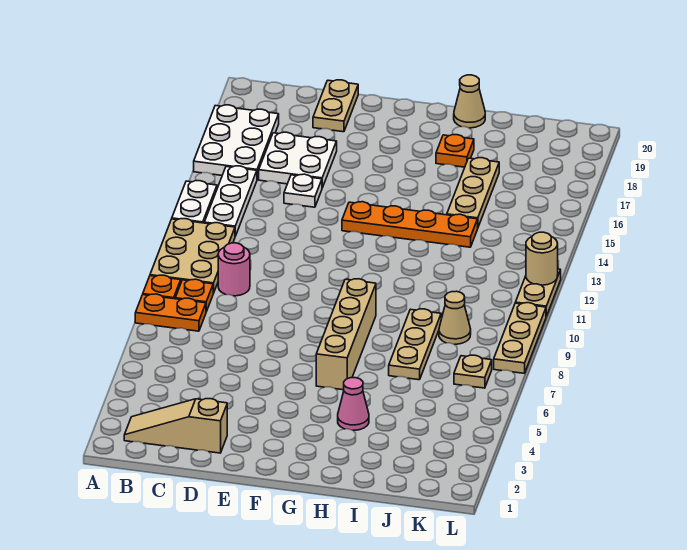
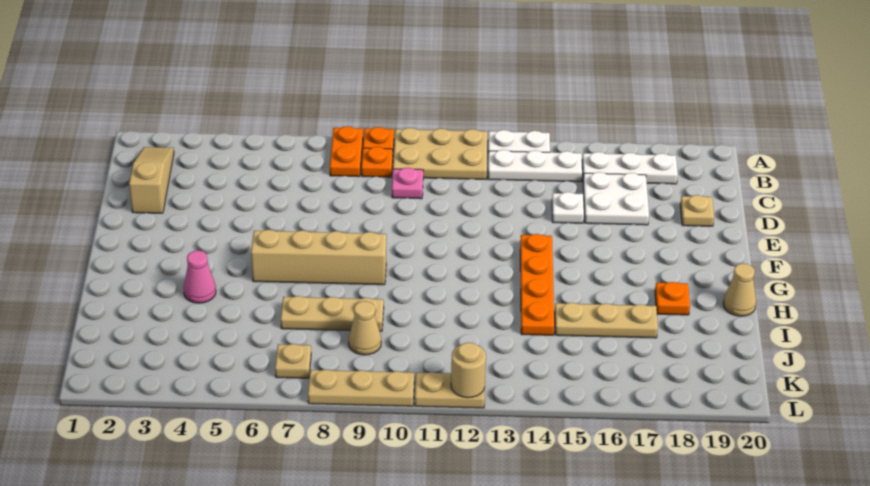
white plate A16:B18 level 1 -> white plate B16:B18 level 1
pink round brick C10 level 1 -> pink plate C10 level 1
tan plate D19:D20 level 1 -> tan plate D19 level 1

